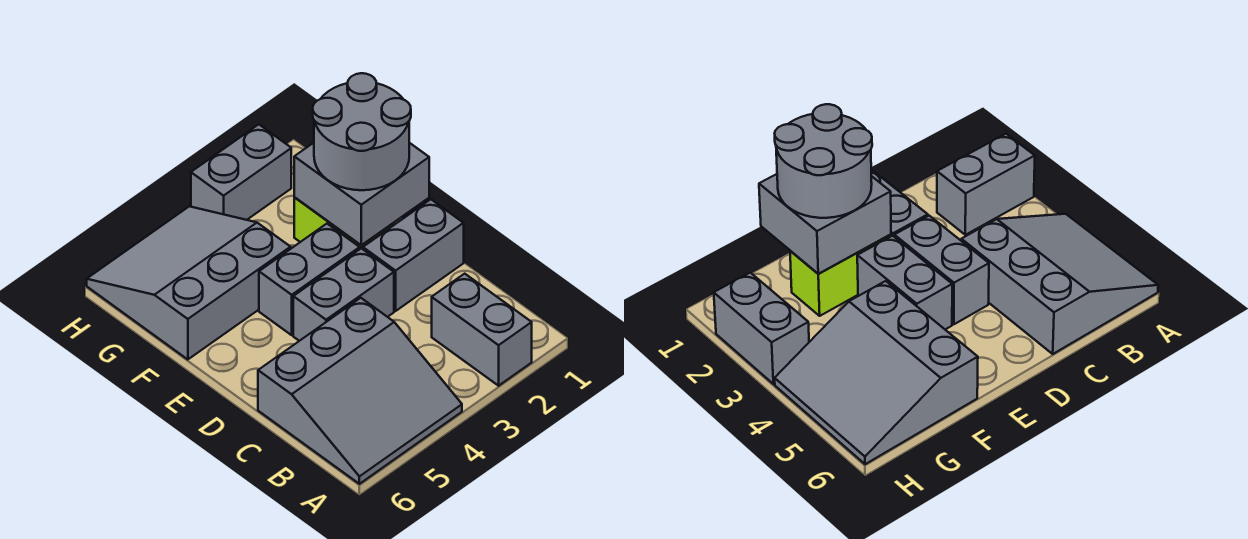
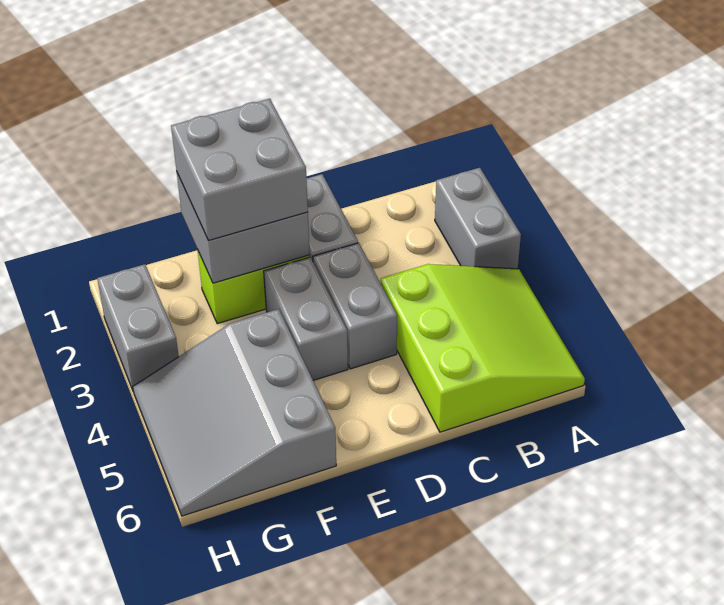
grey brick A2:B2 level 1 -> grey brick A2:A3 level 1
grey slope A4:C6 level 1 top C -> lime slope A4:C6 level 1 top C
grey round brick E1:F2 level 3 -> grey brick E1:F2 level 3

